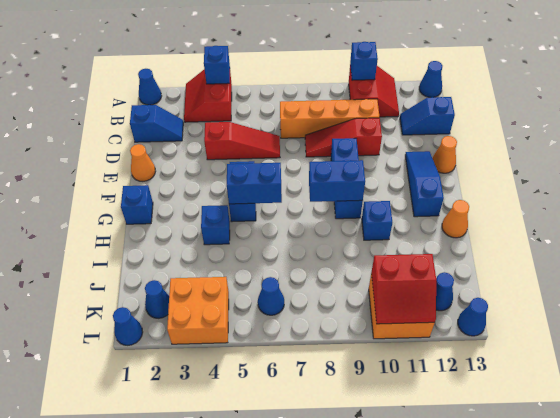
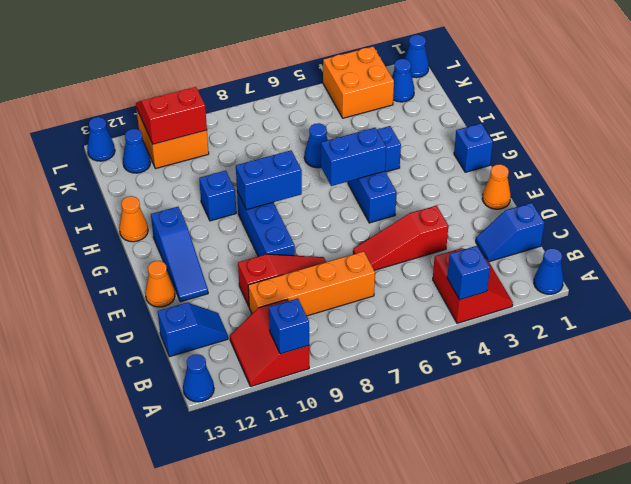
blue cone K6 level 1 -> blue cone I6 level 1

